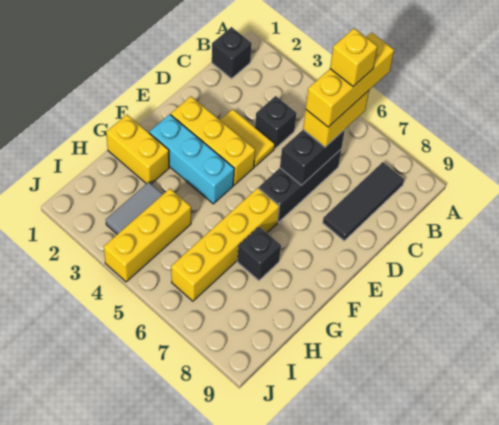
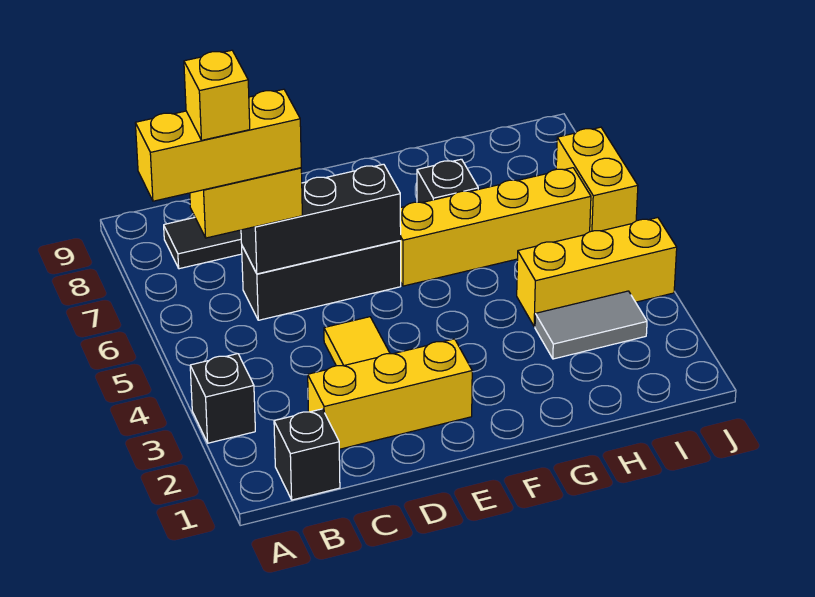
black brick C4 level 1 -> black brick A3 level 1
black brick C6:D6 level 2 -> black brick C6:E6 level 2
yellow brick E2:E4 level 1 -> yellow brick C2:E2 level 1
cyan brick F2:F4 level 1 -> none
yellow brick G1:G2 level 1 -> yellow brick J6:J7 level 1

